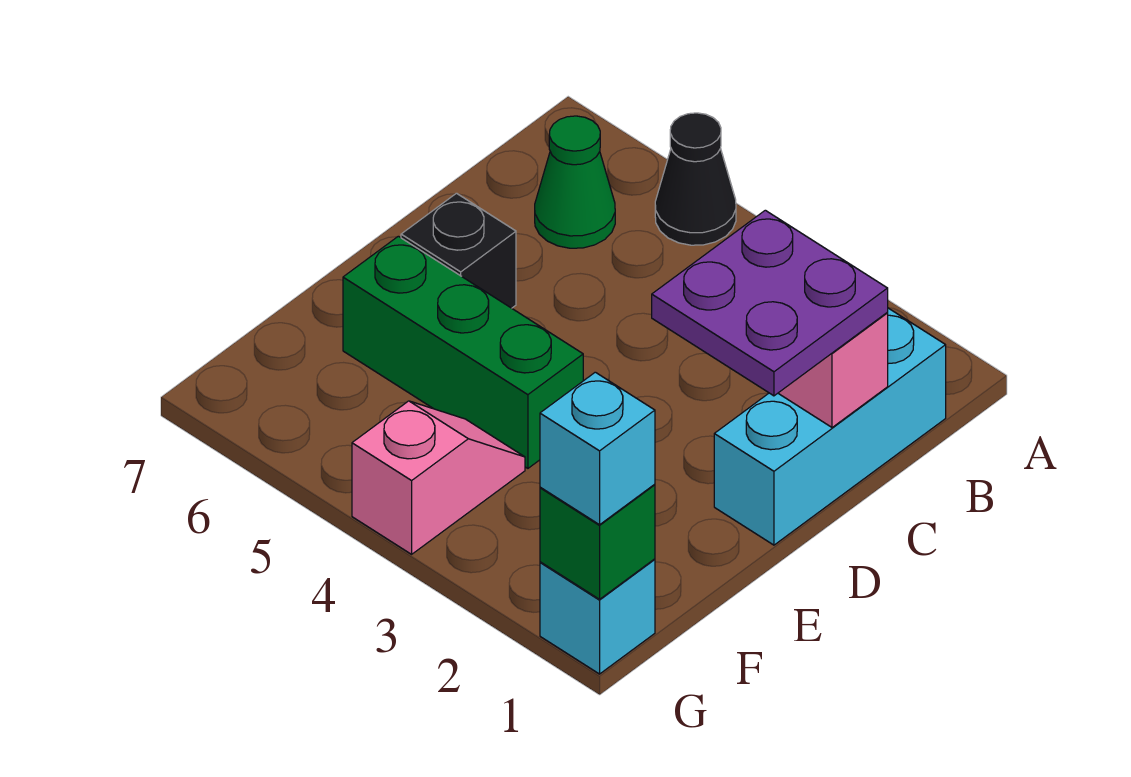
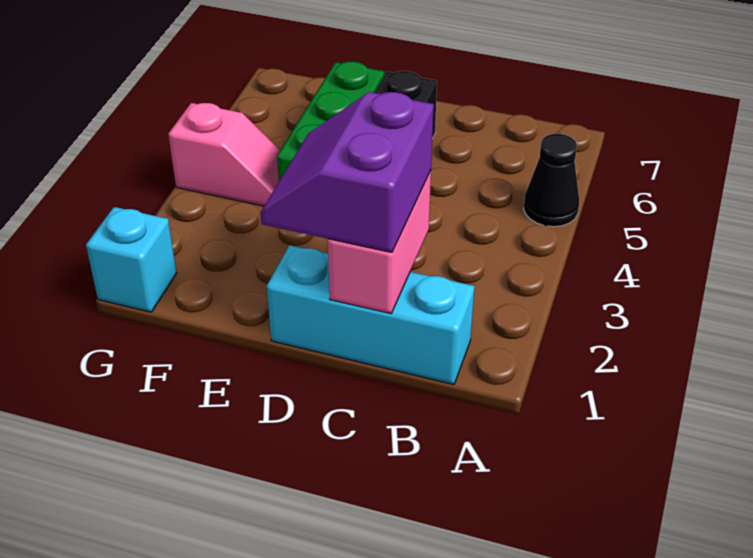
green cone B6 level 1 -> none
purple plate C1:D2 level 3 -> purple slope C1:D2 level 3 top C
green brick G1 level 2 -> none
cyan brick G1 level 3 -> none

